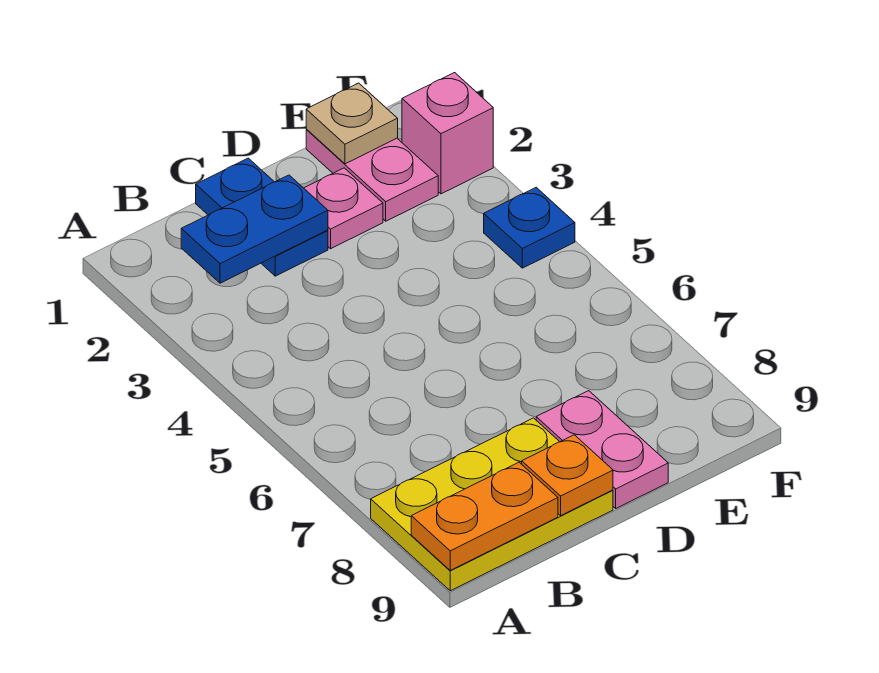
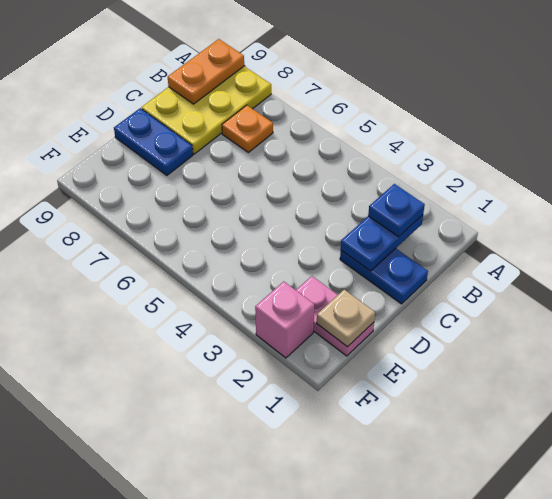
orange plate C9 level 2 -> orange plate B7 level 1
pink plate D2 level 1 -> none
pink plate D8:D9 level 1 -> blue plate D8:D9 level 1
blue plate F4 level 1 -> blue plate B2 level 3

